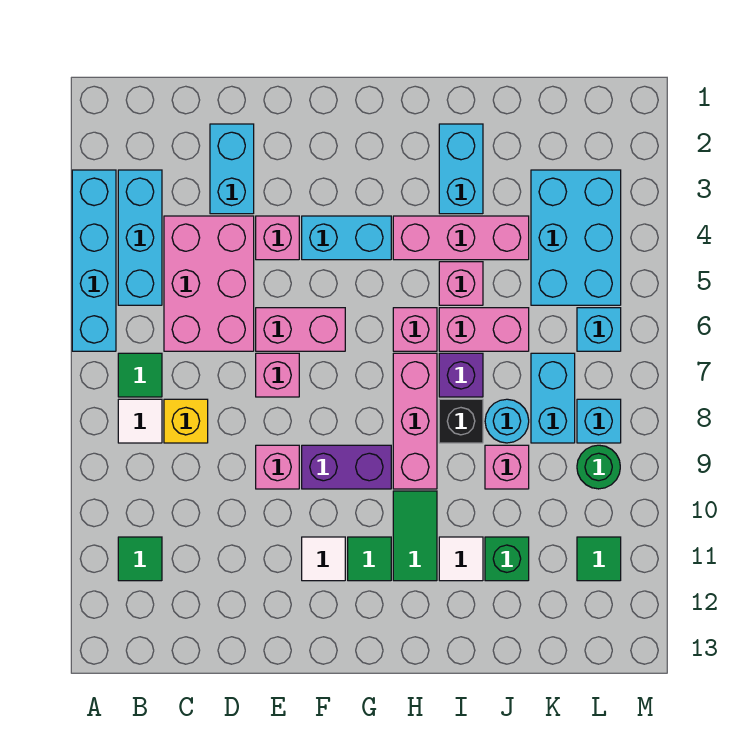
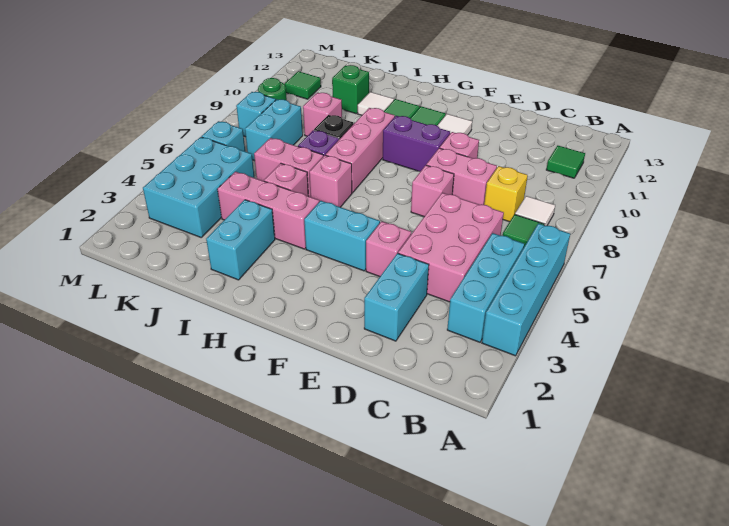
pink brick E6:F6 level 1 -> pink brick D8:E8 level 1
cyan round brick J8 level 1 -> none

